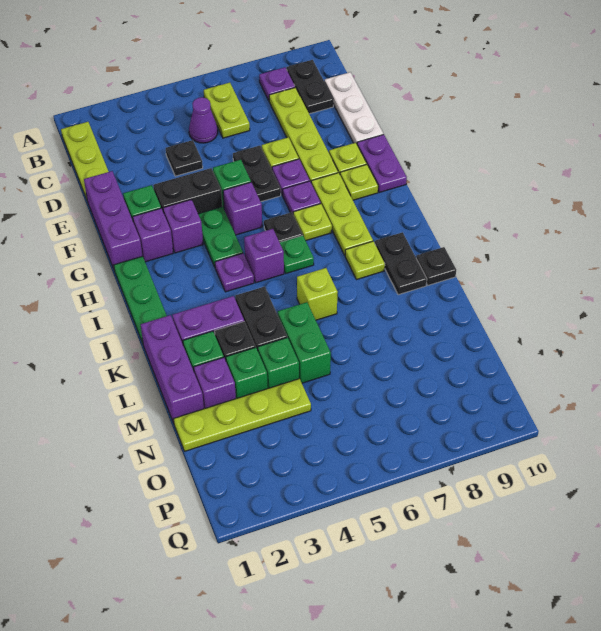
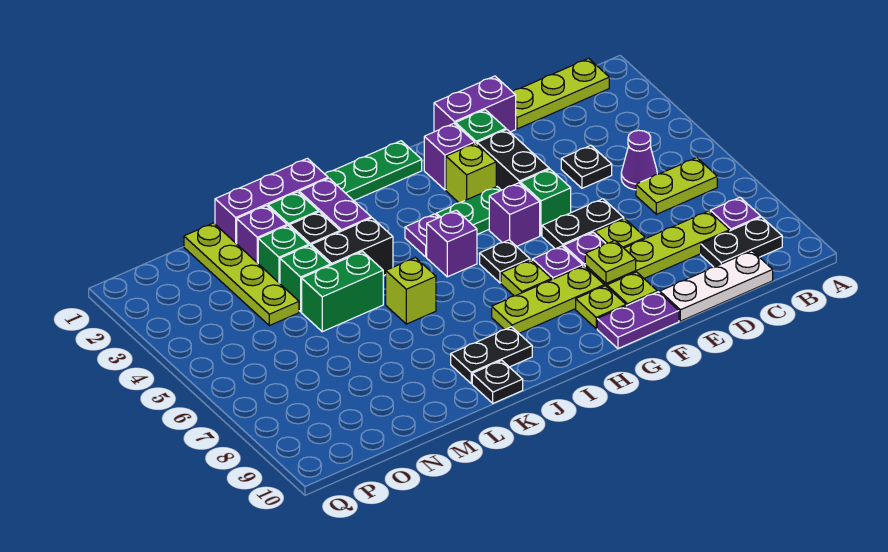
purple brick E1:G1 level 1 -> purple brick E1:F1 level 1
purple brick G3 level 1 -> lime brick G3 level 1
green plate I6 level 1 -> none
lime plate J8 level 1 -> lime plate F8 level 2

